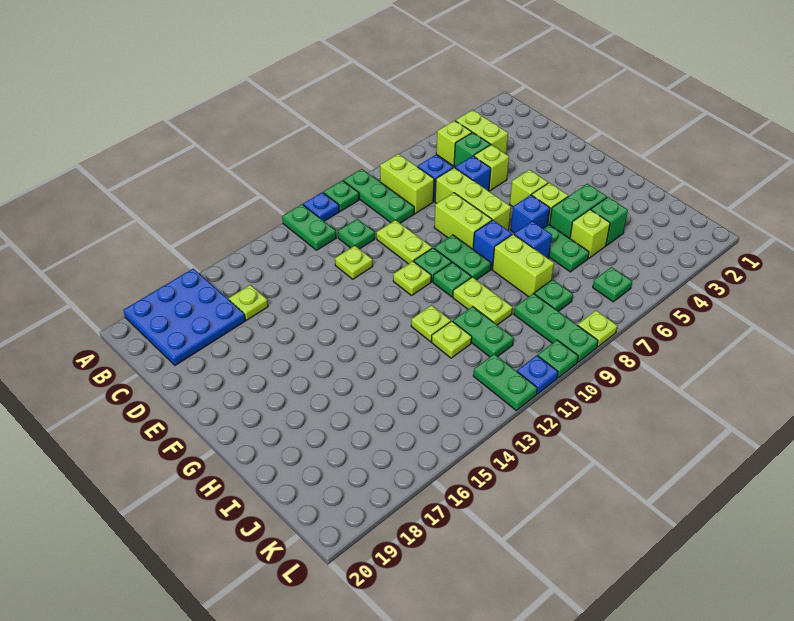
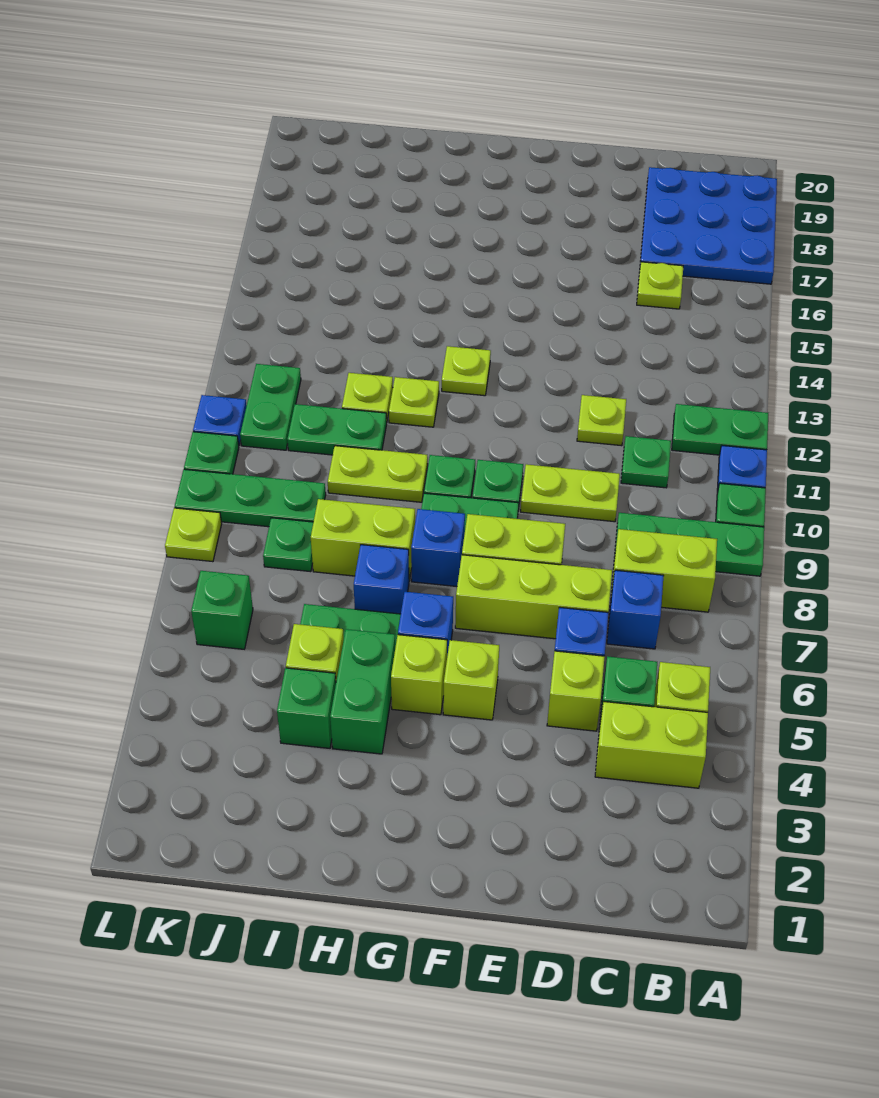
lime plate F11 level 1 -> lime plate G13 level 1
green plate K6 level 1 -> green brick K6 level 1
green plate K12:L12 level 1 -> green plate K11:K12 level 1

